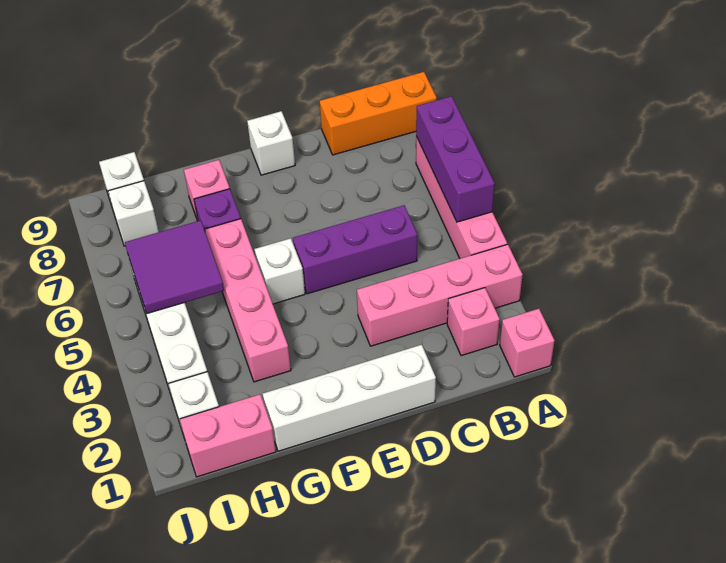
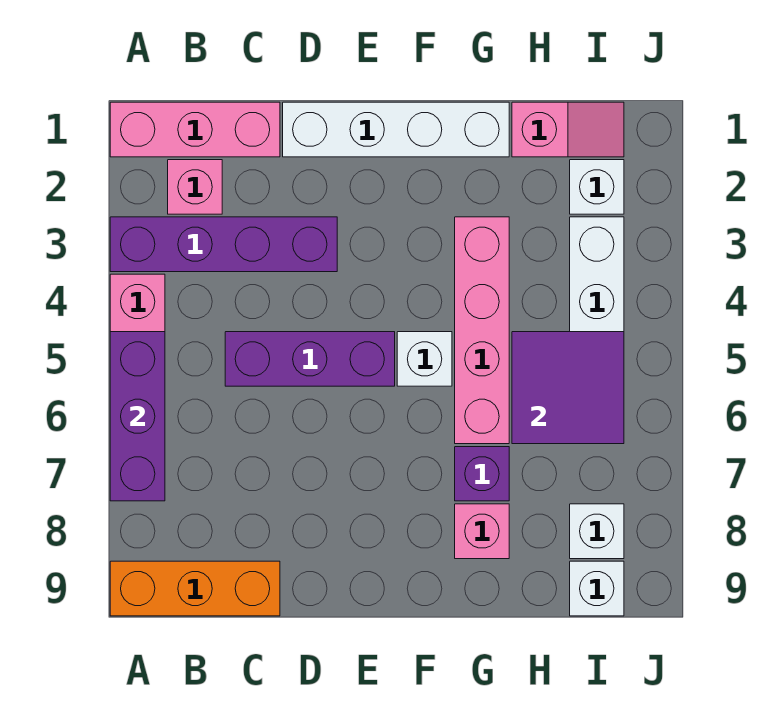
pink brick A1 level 1 -> pink brick A1:C1 level 1
pink brick A3:D3 level 1 -> purple brick A3:D3 level 1
white brick E9 level 1 -> none
pink brick H1:I1 level 1 -> pink slope H1:I1 level 1 top H

